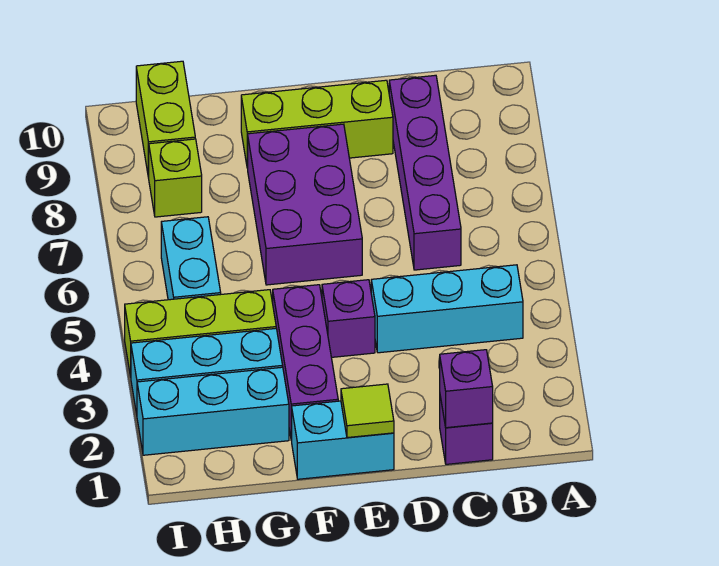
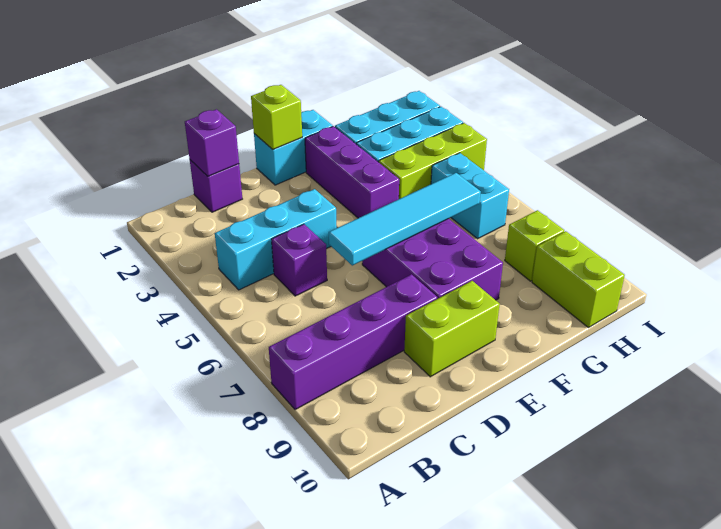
purple brick C6:C9 level 1 -> purple brick A8:D8 level 1
none -> cyan tile D6:G6 level 2
lime brick D9:F9 level 1 -> lime brick D9:E9 level 1
lime tile E1 level 2 -> lime brick E1 level 2
purple brick E4 level 1 -> purple brick C5 level 1

